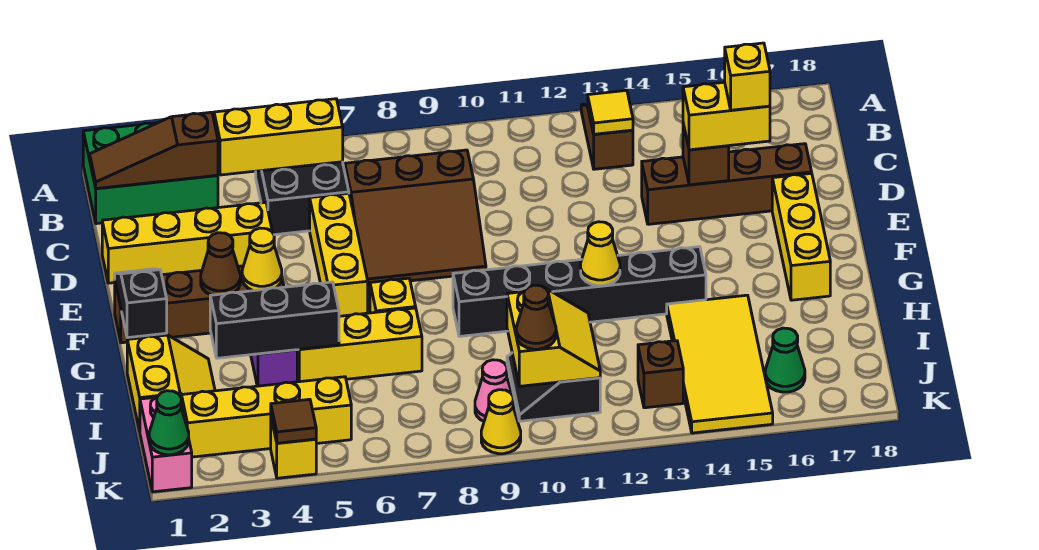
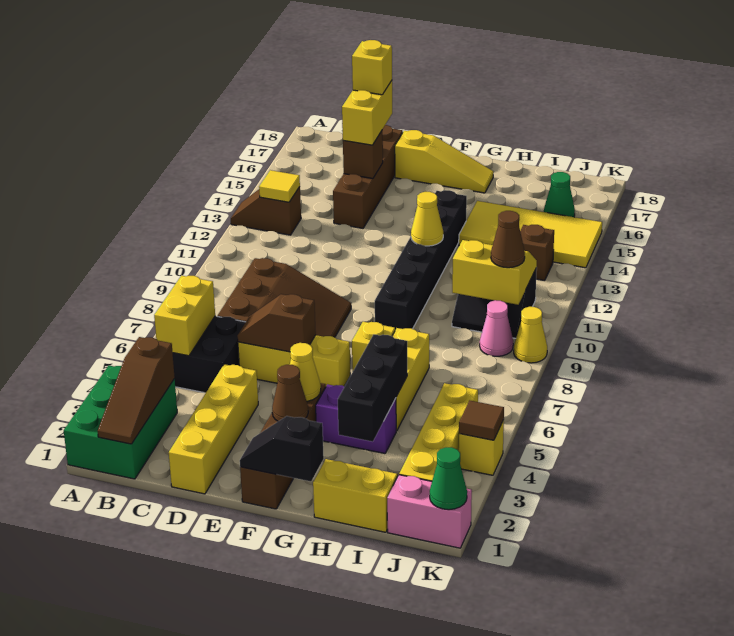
yellow brick B4:B6 level 2 -> yellow brick B5:B6 level 2
none -> brown slope D6:E6 level 2 top E
yellow brick E17:G17 level 1 -> yellow slope E17:G17 level 1 top E

